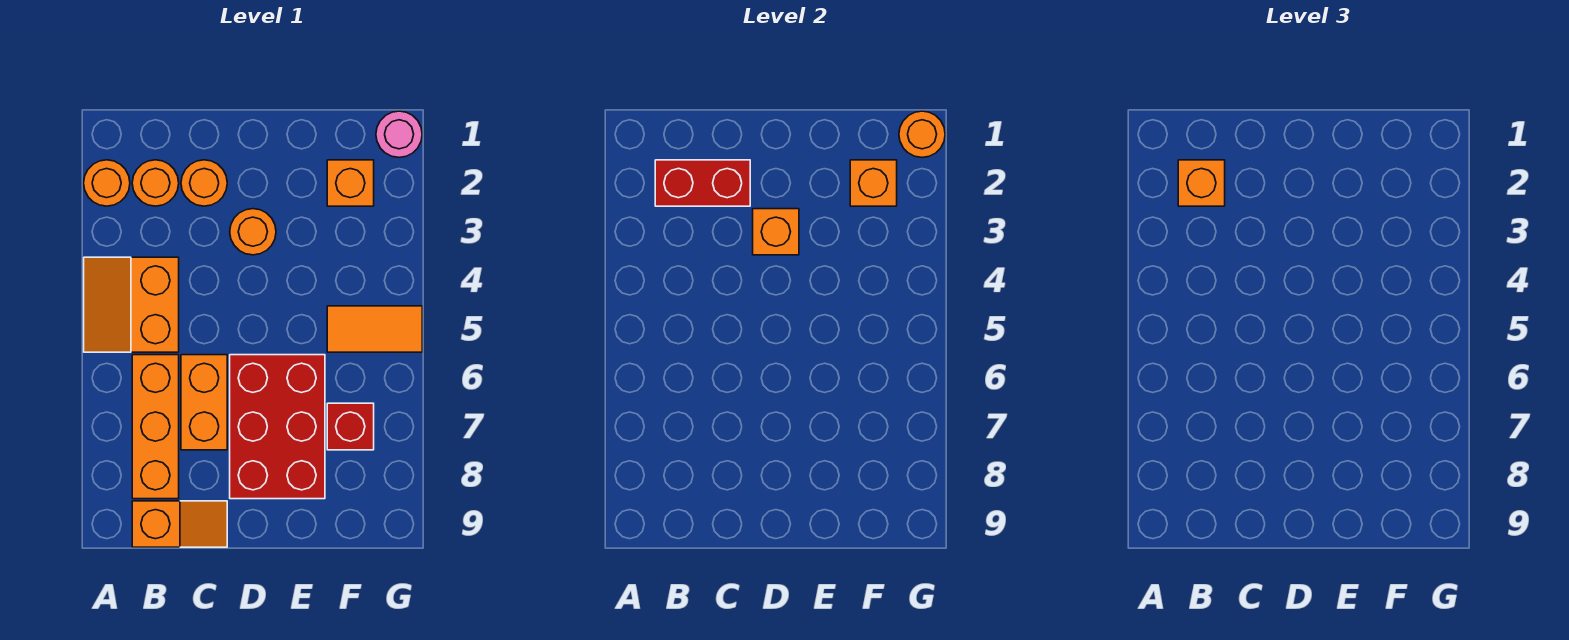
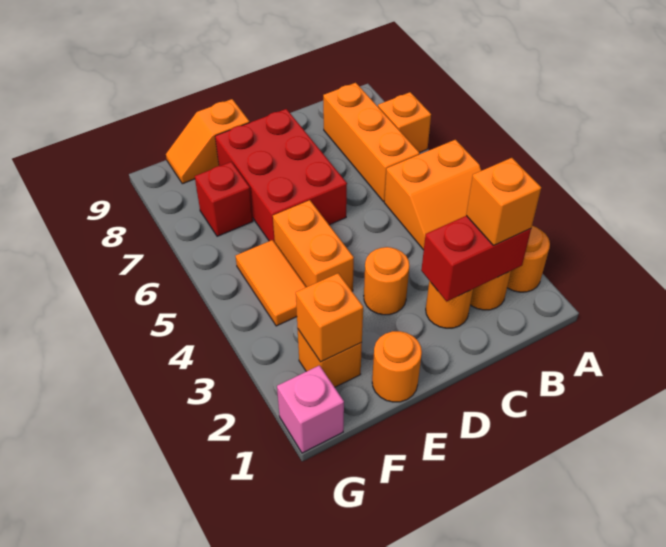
orange slope A4:B5 level 1 top B -> orange slope A4:B5 level 1 top 5
orange slope B9:C9 level 1 top B -> orange slope E9:F9 level 1 top E
orange brick C6:C7 level 1 -> orange brick E4:E5 level 1
orange brick D3 level 2 -> orange brick A7 level 1
orange tile F5:G5 level 1 -> orange tile F4:F5 level 1
pink round brick G1 level 1 -> pink brick G1 level 1
orange round brick G1 level 2 -> orange round brick E1 level 1

